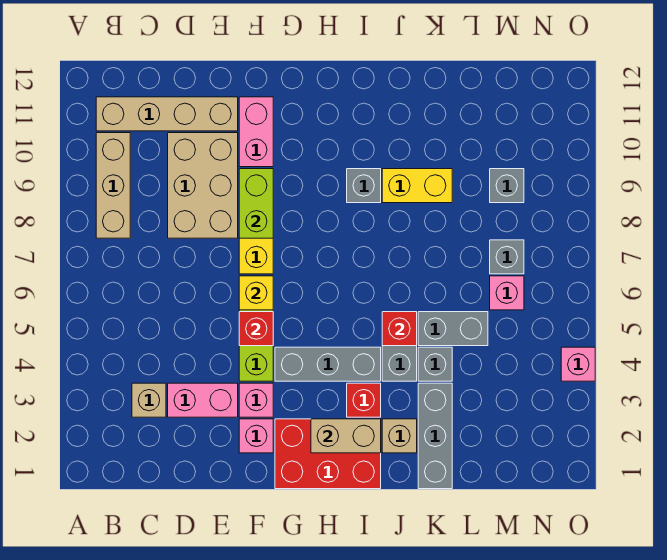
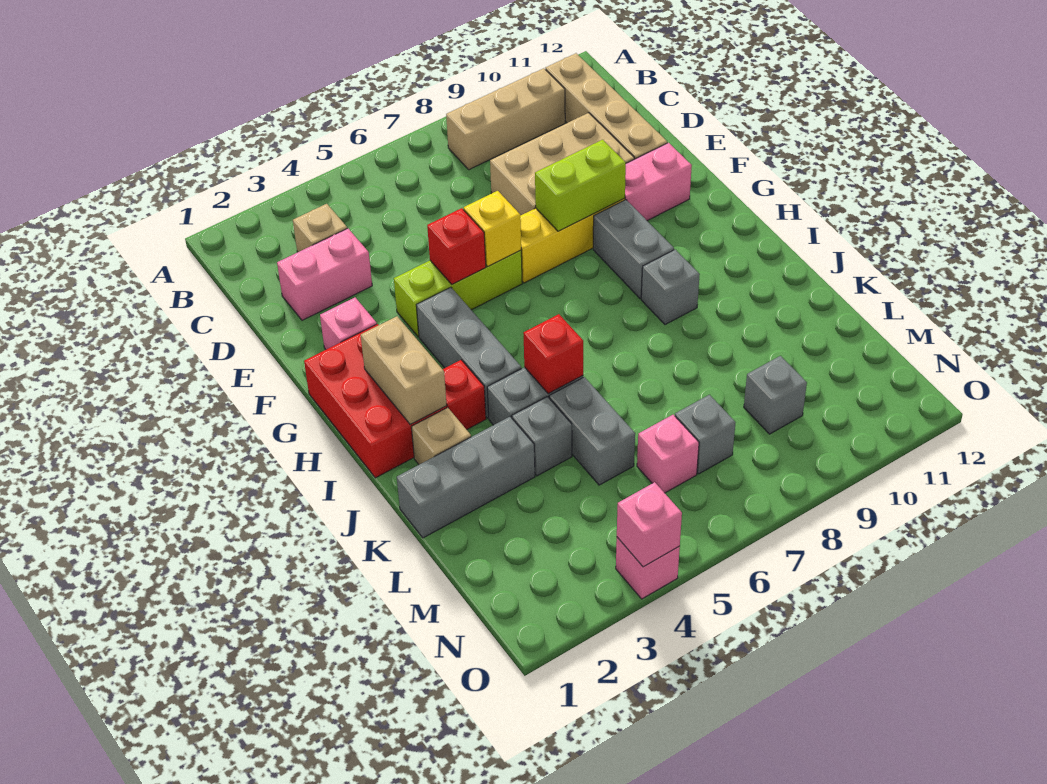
pink brick D3:E3 level 1 -> pink brick D2:D3 level 1
pink brick F3 level 1 -> pink brick O4 level 2
none -> grey brick G9:H9 level 1
yellow brick J9:K9 level 1 -> none

